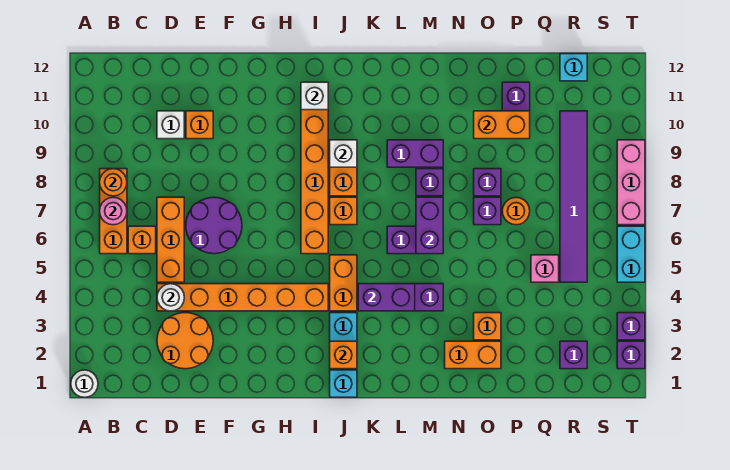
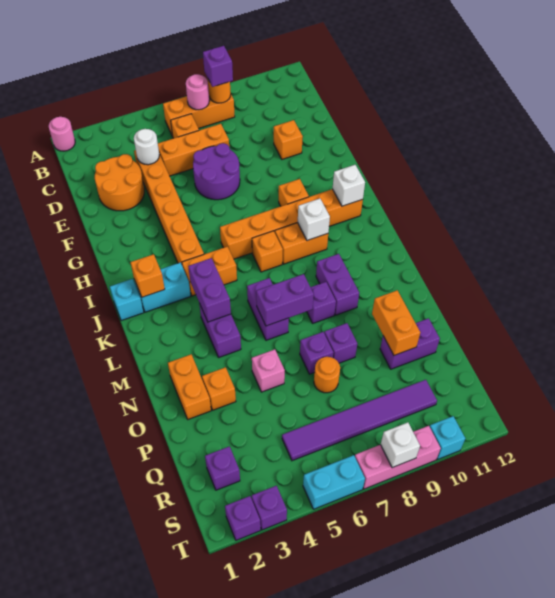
white round brick A1 level 1 -> pink round brick A1 level 1
none -> purple brick B8 level 3
white brick D10 level 1 -> white brick T8 level 2
none -> orange brick H9 level 1
pink brick Q5 level 1 -> pink brick O5 level 1
cyan brick R12 level 1 -> cyan brick T10 level 1

